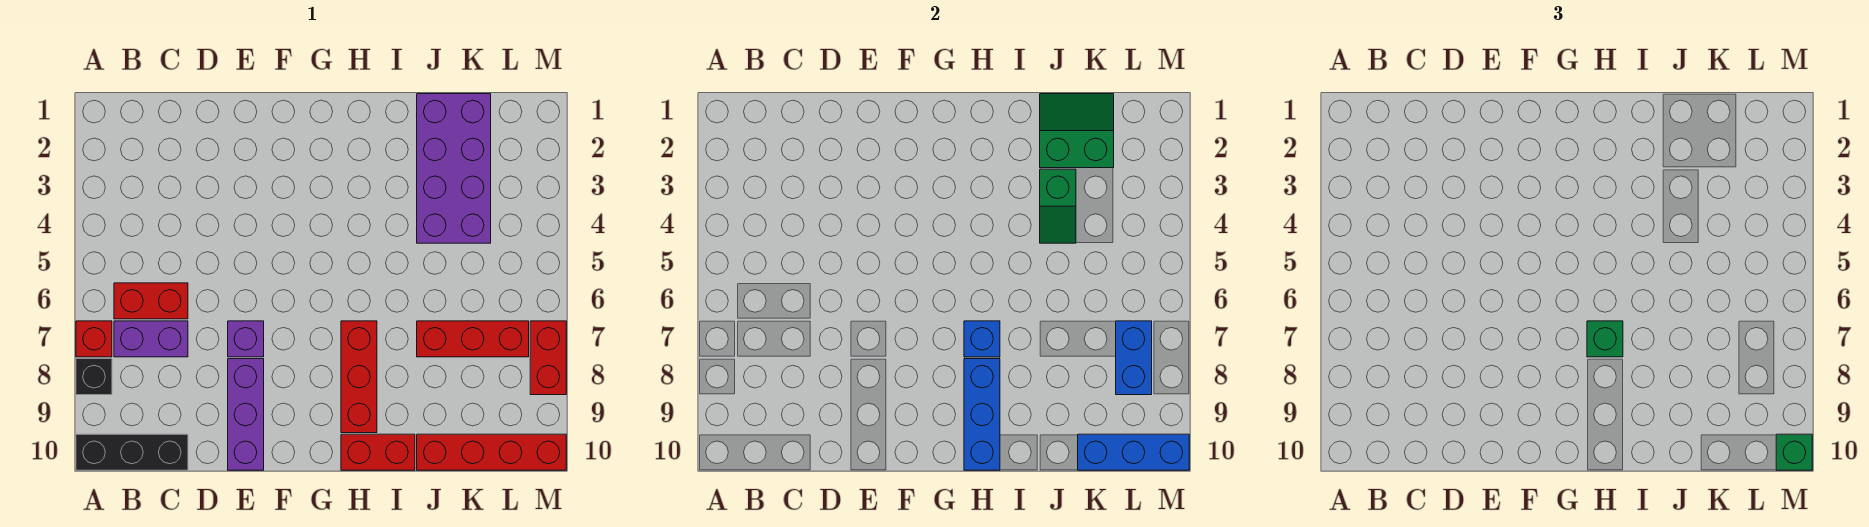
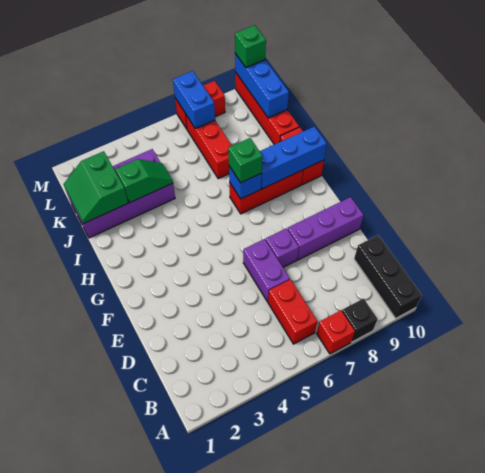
purple brick B7:C7 level 1 -> purple brick D6:E6 level 1
blue brick L7:L8 level 2 -> blue brick L7:M7 level 2

